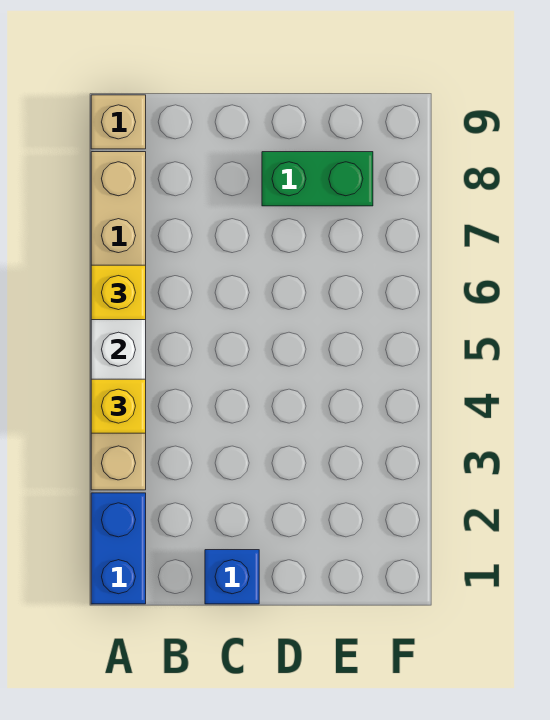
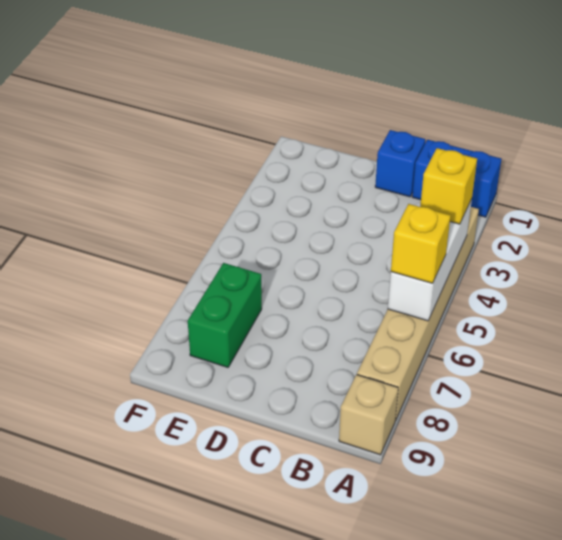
blue brick A1:A2 level 1 -> blue brick A1:B1 level 1
green brick D8:E8 level 1 -> green brick E7:E8 level 1

